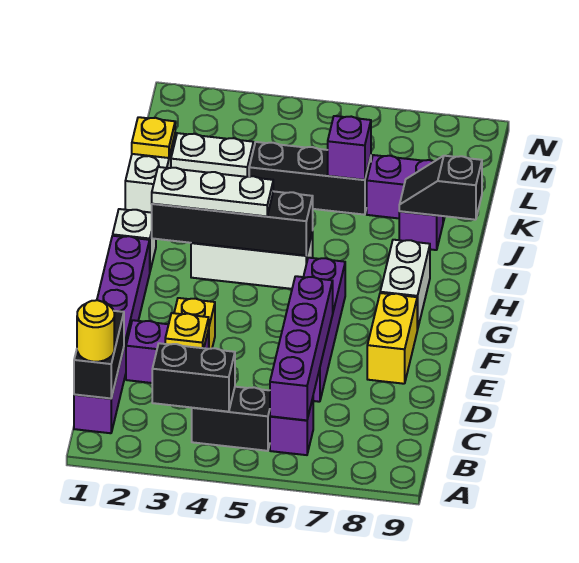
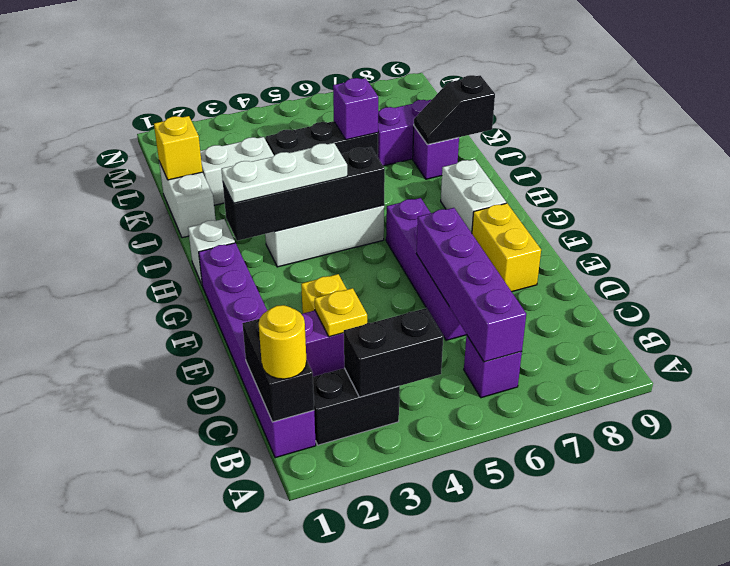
black brick B4:B5 level 1 -> black brick B2:B3 level 1
yellow plate K1 level 2 -> yellow brick K1 level 2

